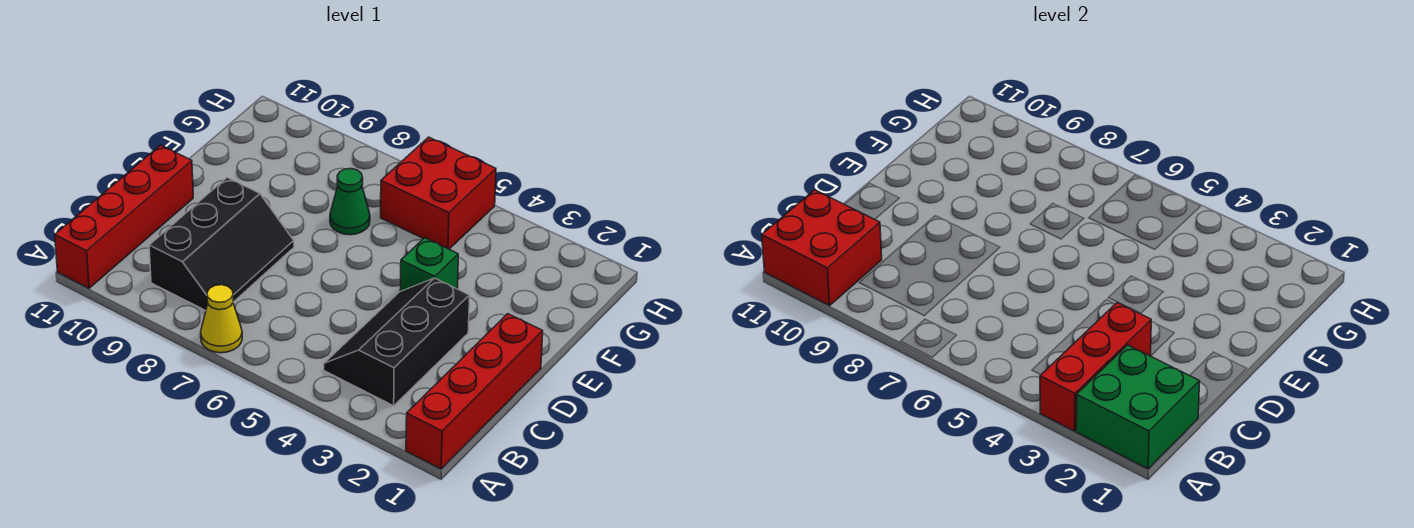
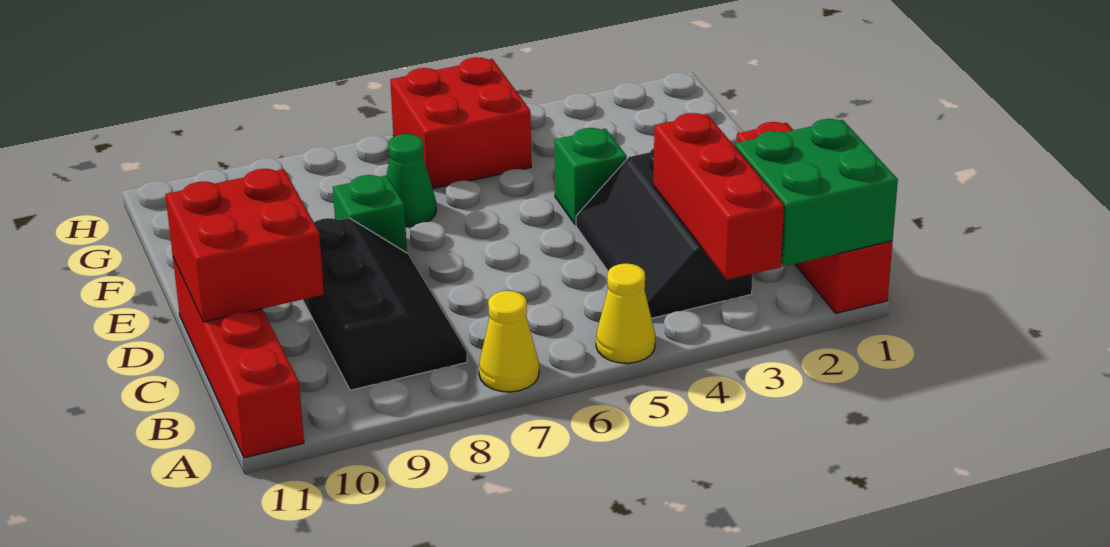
none -> yellow cone A5 level 1
red brick A10:B11 level 2 -> red brick C10:D11 level 2
none -> green brick E8 level 1

